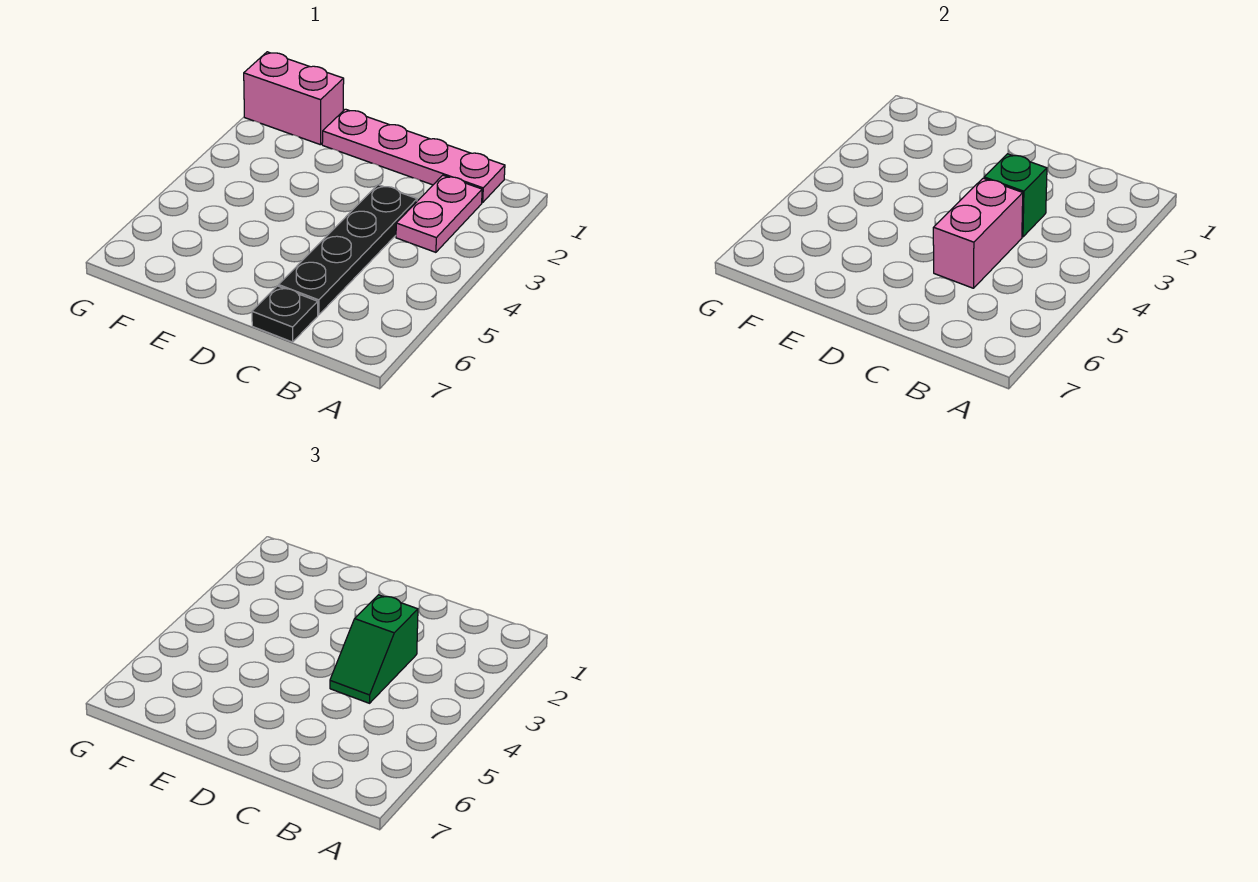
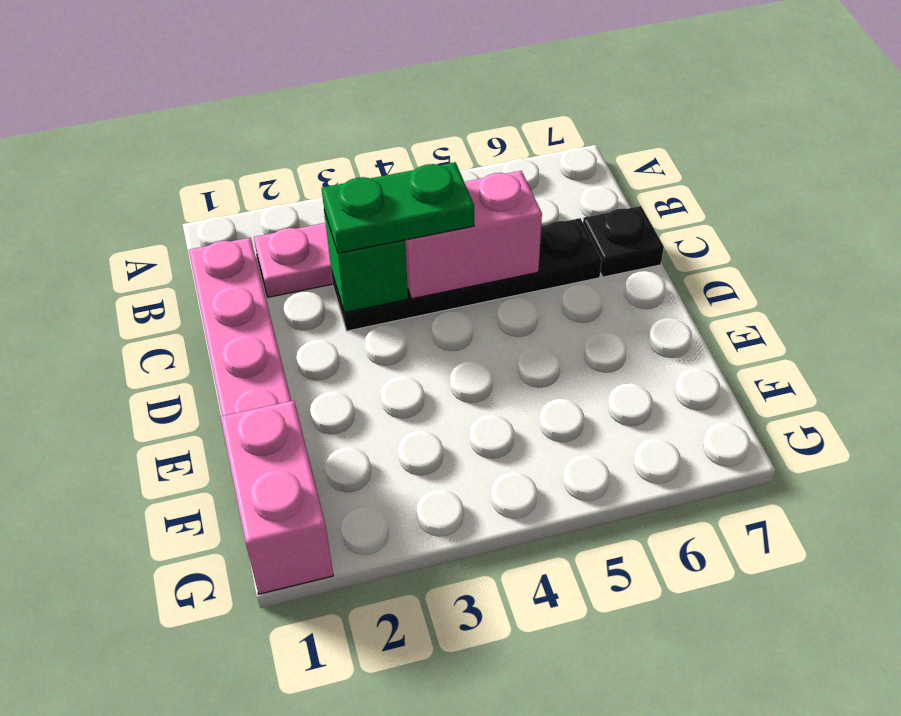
green slope C3:C4 level 3 top 3 -> green plate C3:C4 level 3

